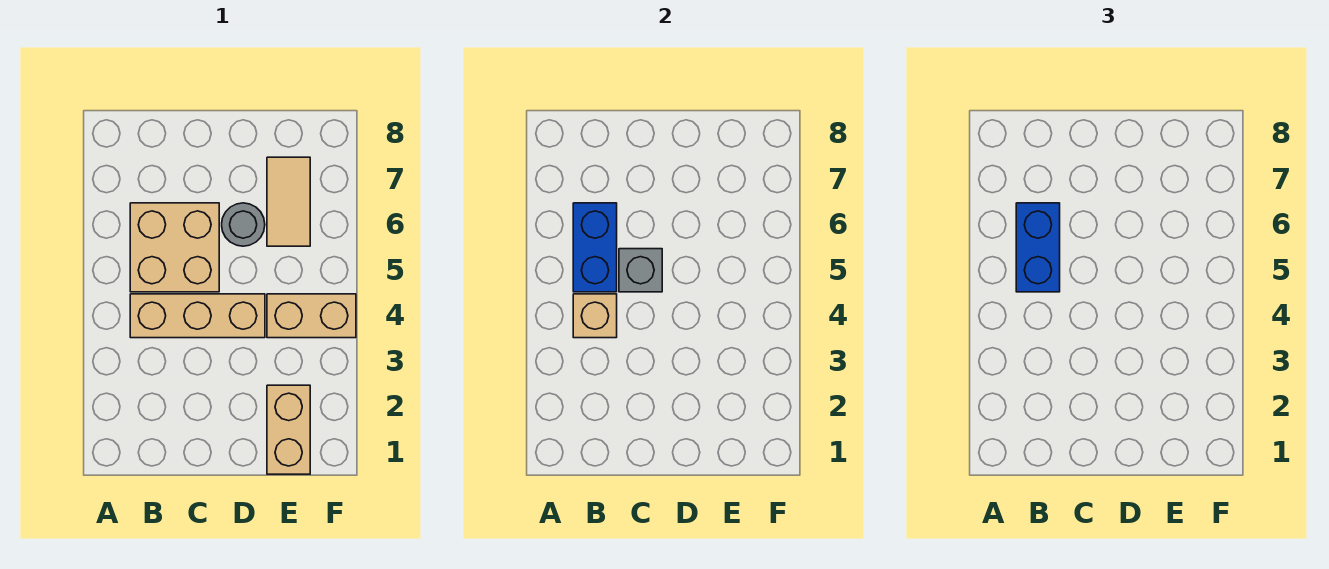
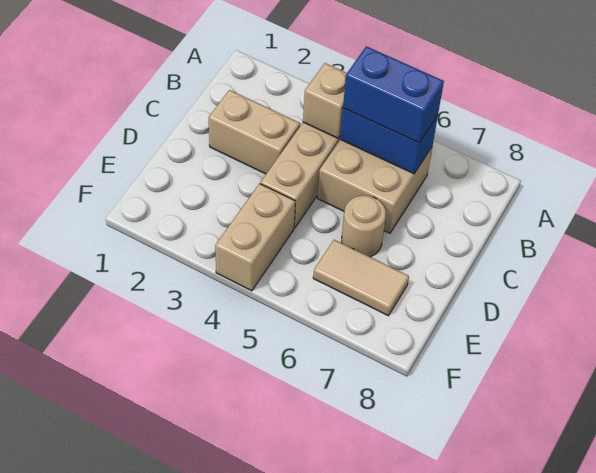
grey brick C5 level 2 -> none
grey round brick D6 level 1 -> tan round brick D6 level 1
tan brick E1:E2 level 1 -> tan brick C2:C3 level 1

